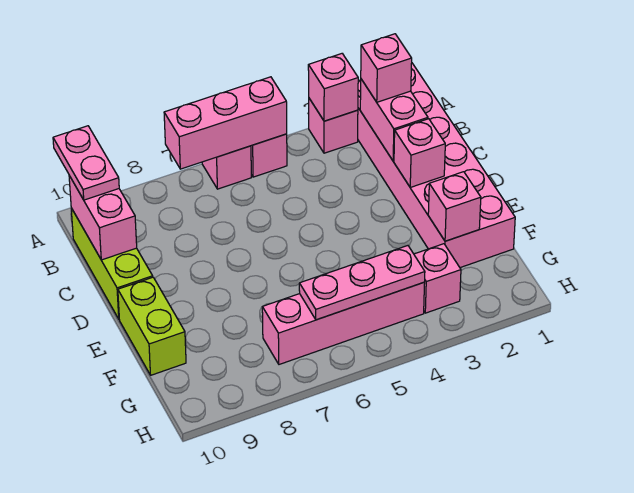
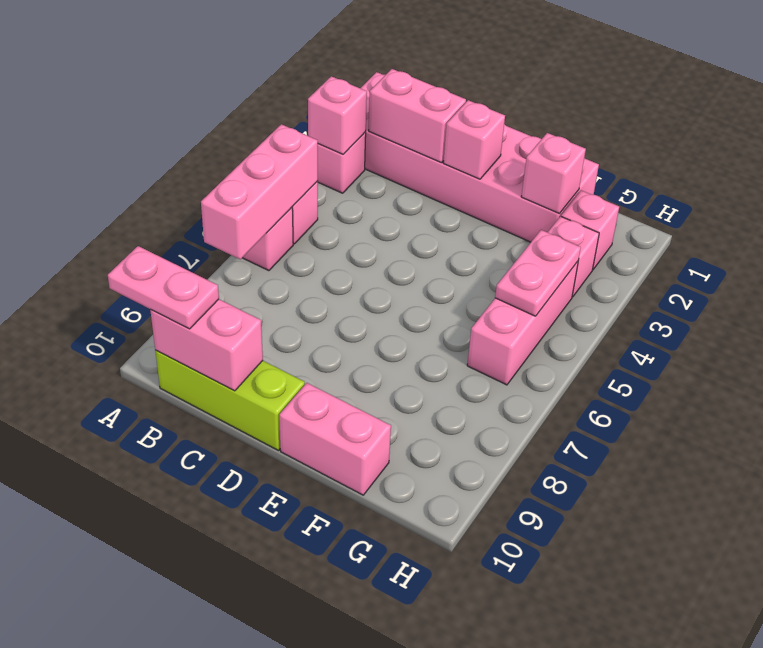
pink brick B2 level 3 -> pink brick G2 level 1
lime brick E10:F10 level 1 -> pink brick E10:F10 level 1
pink brick G4:G7 level 1 -> pink brick G4:G6 level 1
pink plate G4:G6 level 2 -> pink plate G4:G5 level 2

